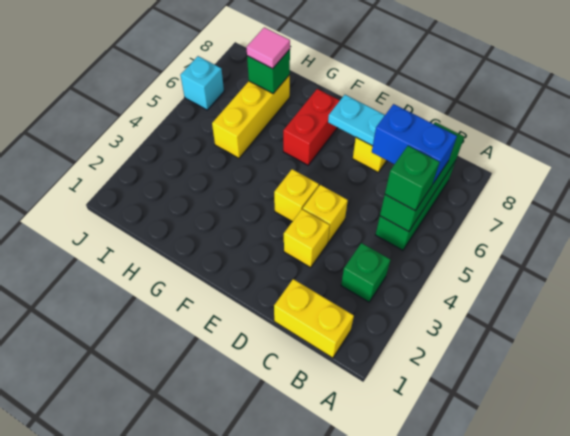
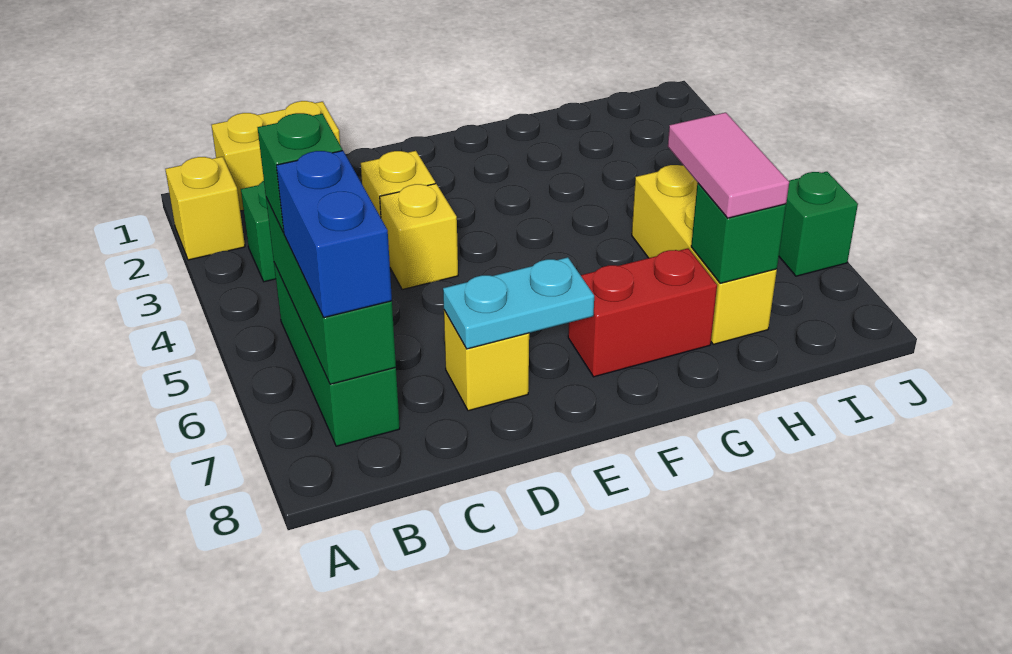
blue brick B6:C6 level 3 -> blue brick B6:B7 level 3
yellow brick E4 level 1 -> yellow brick A2 level 1
red brick F6:F7 level 1 -> red brick F7:G7 level 1
pink tile H7 level 3 -> pink tile H6:H7 level 3
cyan brick J6 level 1 -> green brick J6 level 1

